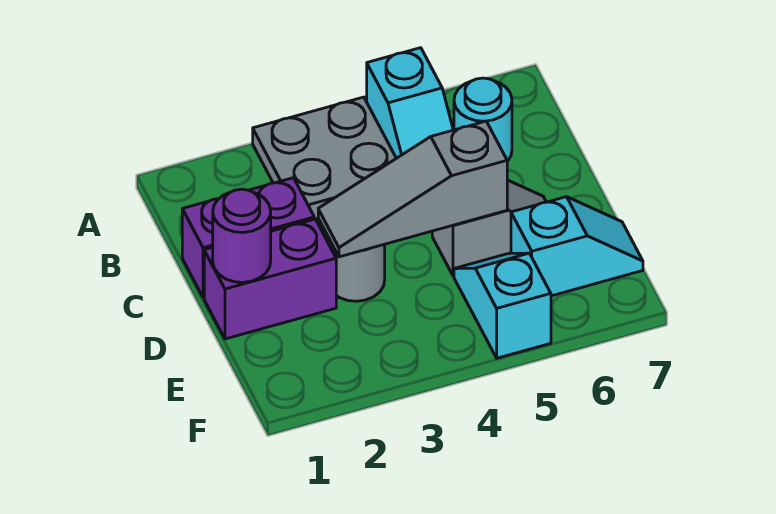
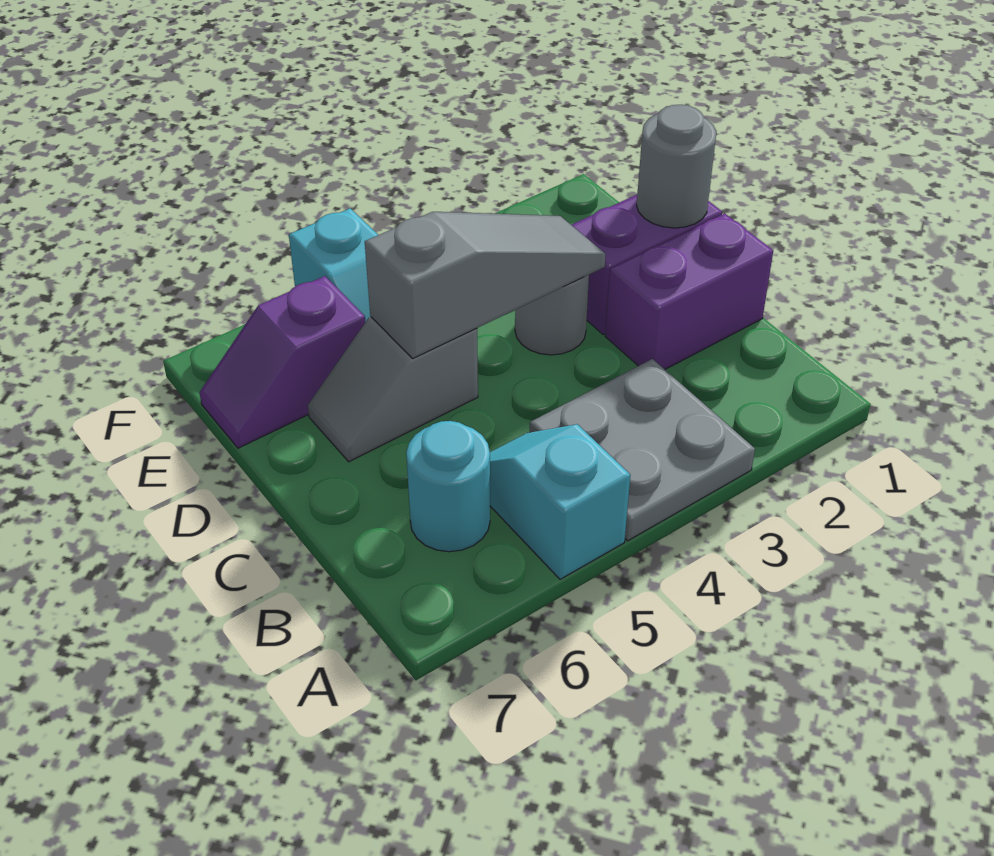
purple round brick D1 level 2 -> grey round brick D1 level 2
cyan slope E6:E7 level 1 top 6 -> purple slope E6:E7 level 1 top 6

